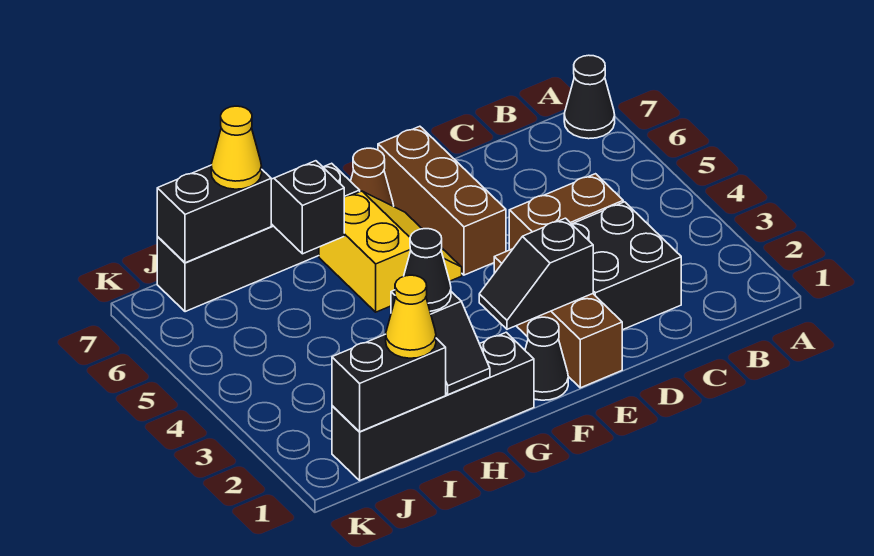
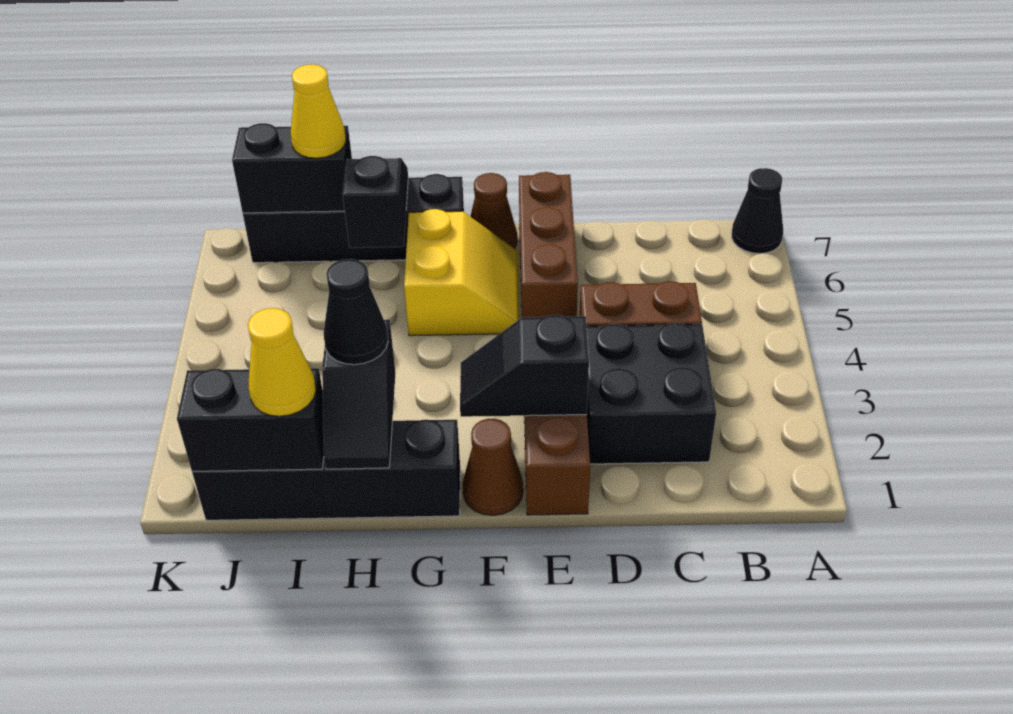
black cone F1 level 1 -> brown cone F1 level 1

